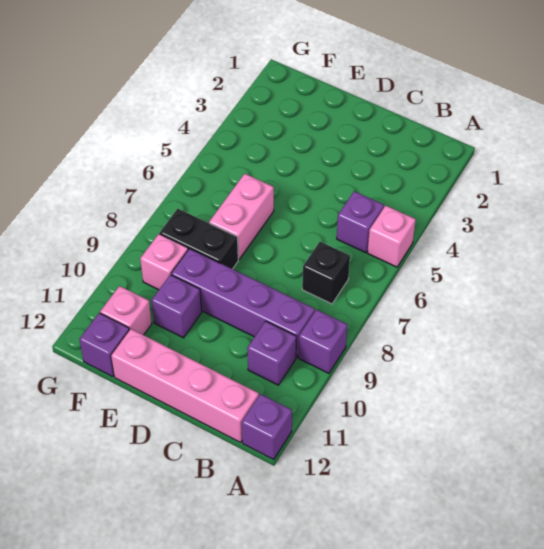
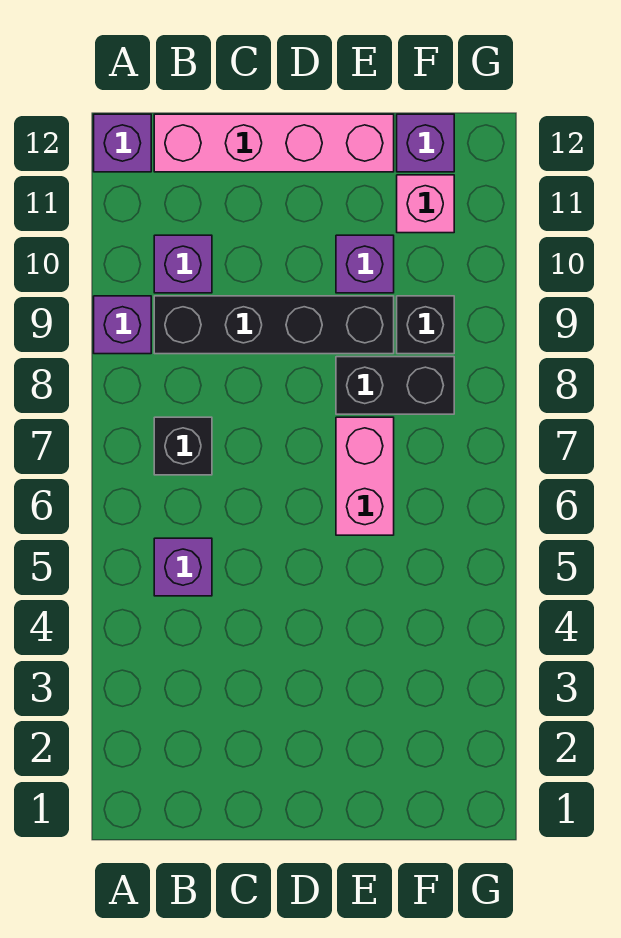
pink brick A5 level 1 -> none
purple brick B9:E9 level 1 -> black brick B9:E9 level 1
pink brick F9 level 1 -> black brick F9 level 1

